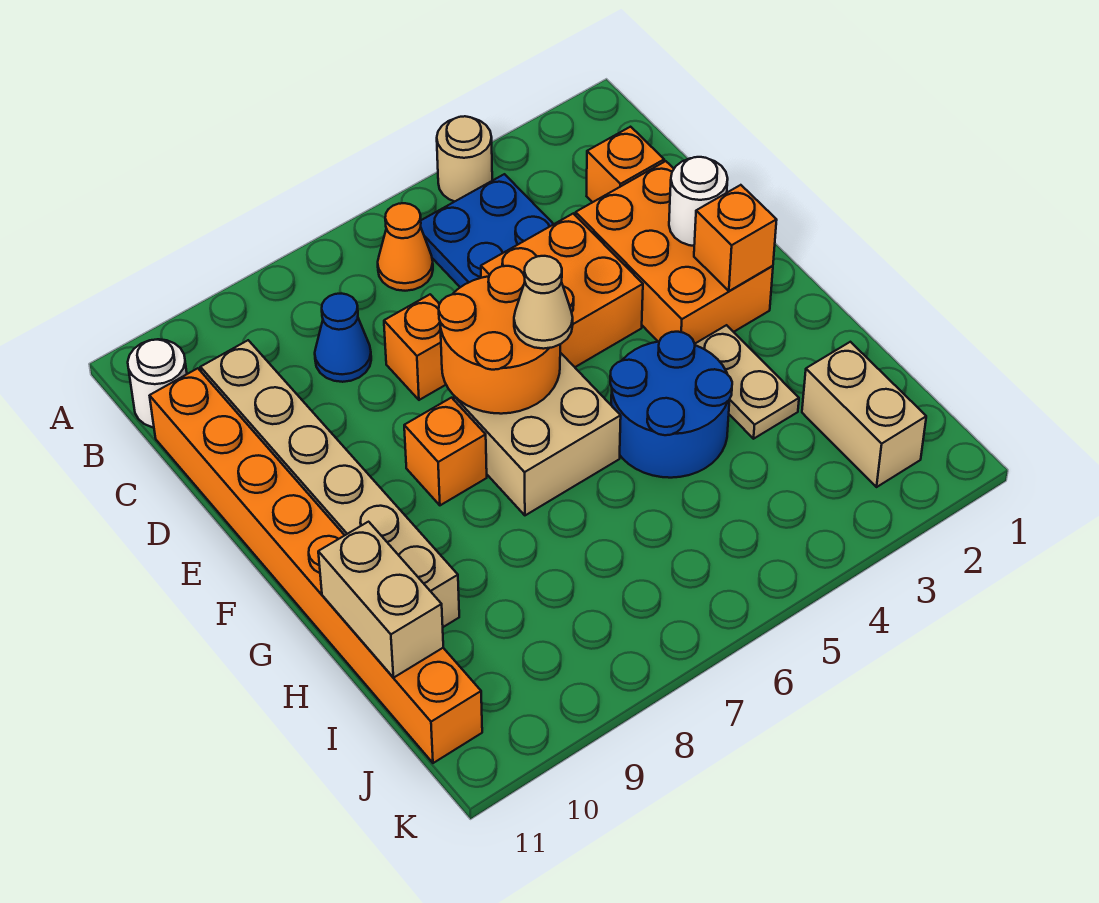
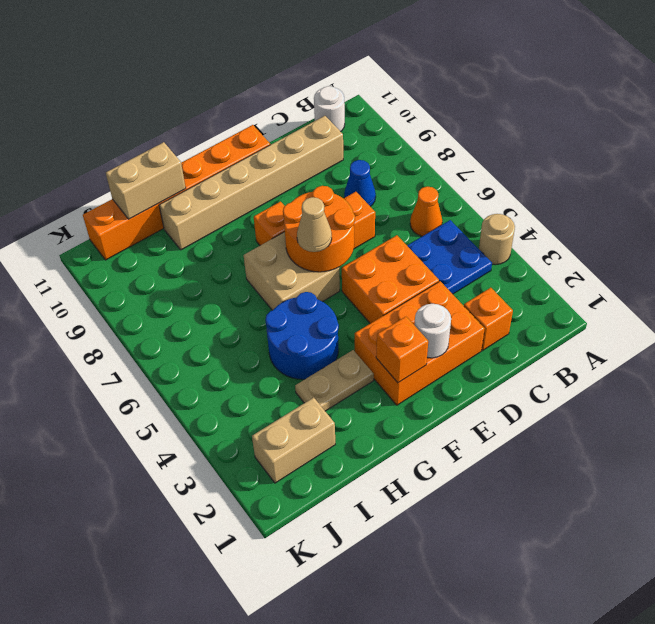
orange brick C11:J11 level 1 -> orange brick E11:J11 level 1

